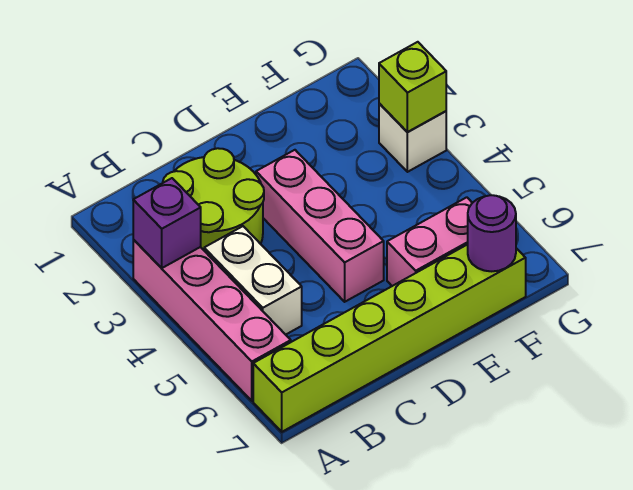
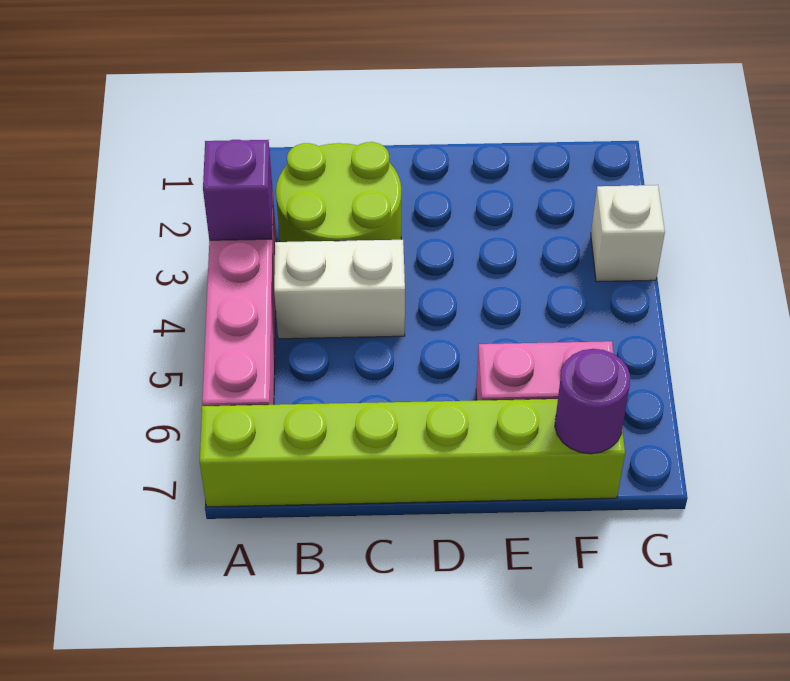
white brick B4:B5 level 1 -> white brick B4:C4 level 1
pink brick D3:D5 level 1 -> none
lime brick G3 level 2 -> none

